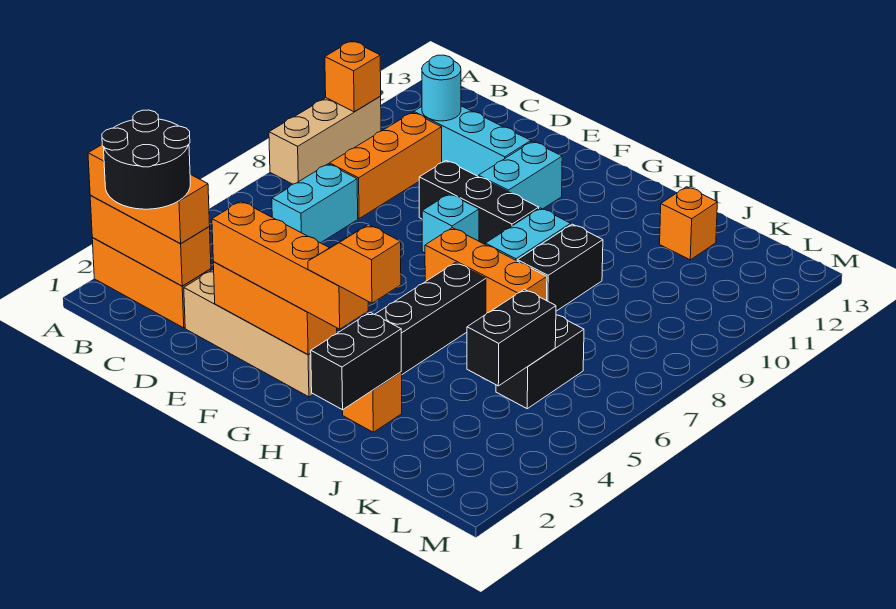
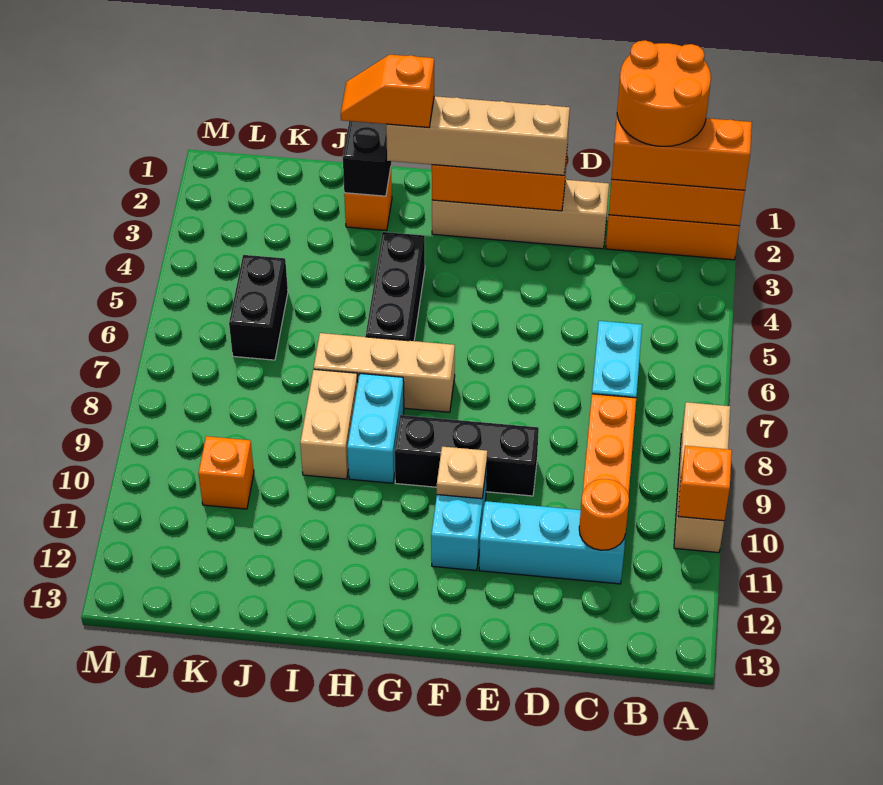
black round brick B1:C2 level 4 -> orange round brick B1:C2 level 4
cyan round brick C11 level 2 -> orange round brick C11 level 2
orange brick E2:H2 level 3 -> tan brick E2:H2 level 3
cyan brick F8 level 1 -> none
none -> tan plate F10 level 2
orange brick G7:I7 level 1 -> tan brick G7:I7 level 1
orange slope H2:I2 level 4 top I -> orange slope H2:I2 level 4 top H
black brick I8:I9 level 1 -> tan brick I8:I9 level 1
orange brick J12 level 1 -> orange brick K10 level 1
black brick K4:K5 level 2 -> none

